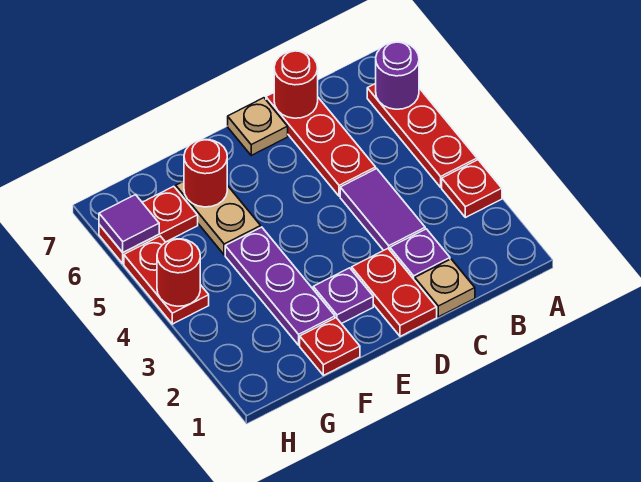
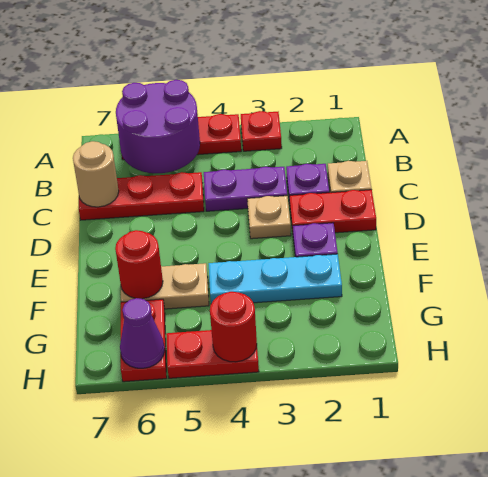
purple round brick A6 level 2 -> purple round brick A5:B6 level 2
purple tile C3:C4 level 1 -> purple plate C3:C4 level 1
red round brick C7 level 2 -> tan round brick C7 level 2
tan plate D7 level 1 -> tan plate D3 level 1
red plate F1 level 1 -> none
purple plate F2:F4 level 1 -> cyan plate F2:F4 level 1
purple tile H6 level 2 -> purple cone H6 level 2

